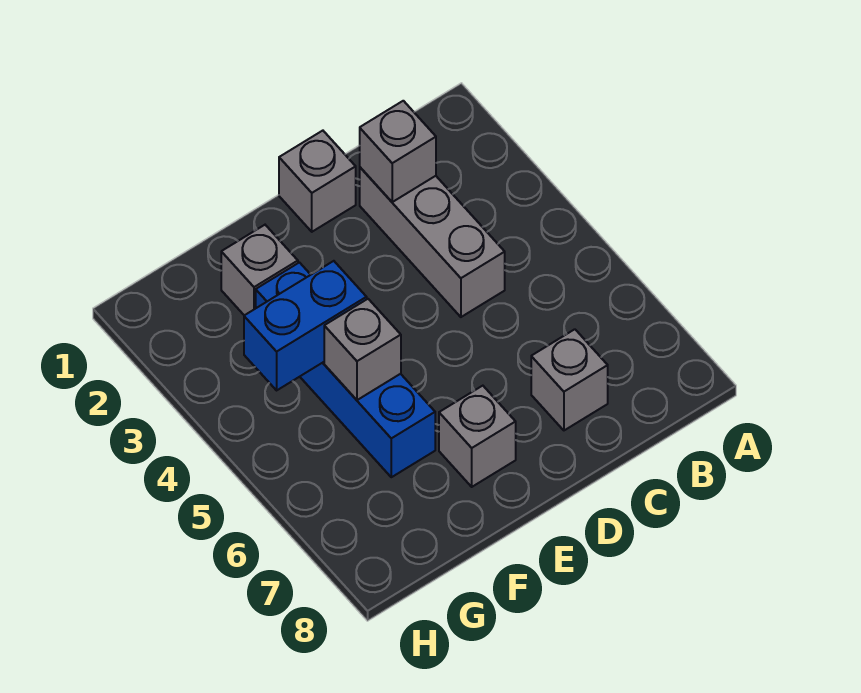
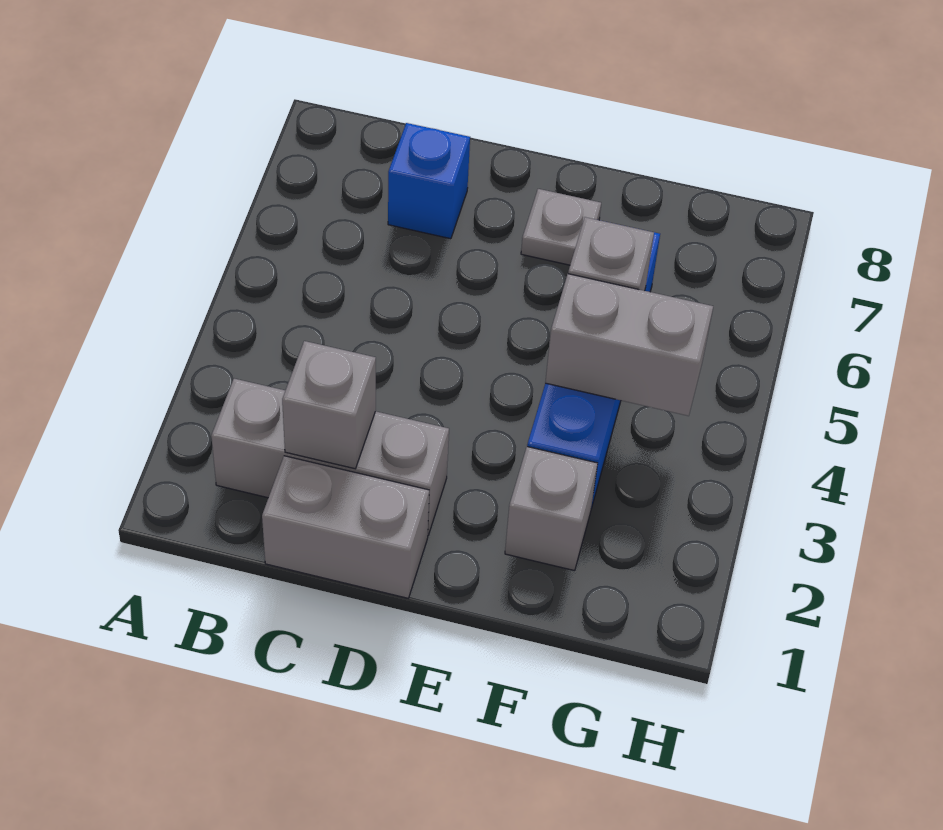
grey brick C2:C4 level 1 -> grey brick B2:D2 level 1
grey brick C7 level 1 -> blue brick C7 level 1
grey brick D1 level 1 -> grey brick C1:D1 level 1
grey brick E7 level 1 -> grey plate E7 level 1
blue brick F4:G4 level 2 -> grey brick F4:G4 level 2

